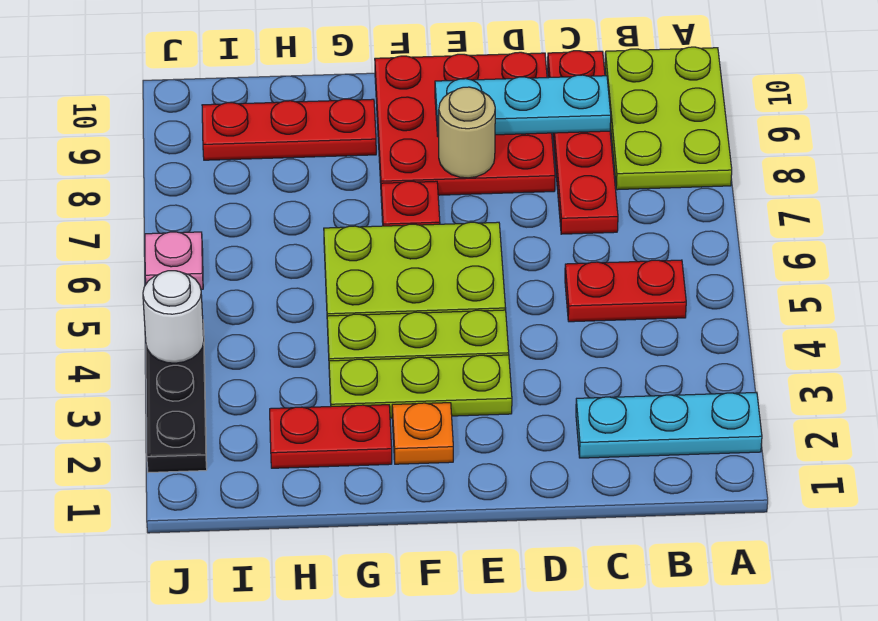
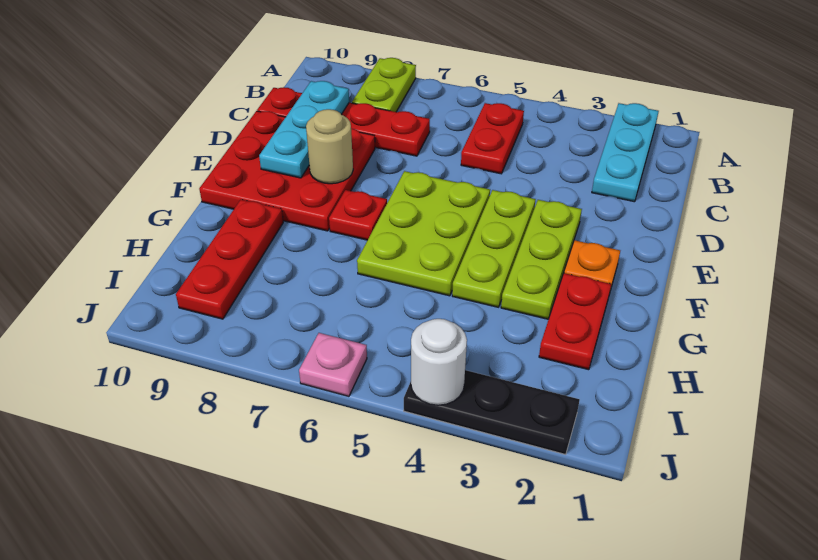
lime plate A8:B10 level 1 -> lime plate A8:B8 level 1

